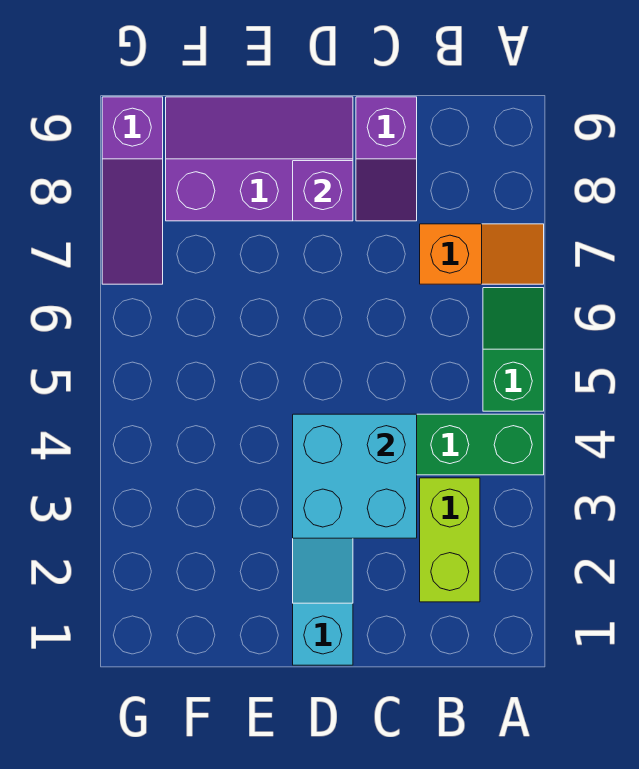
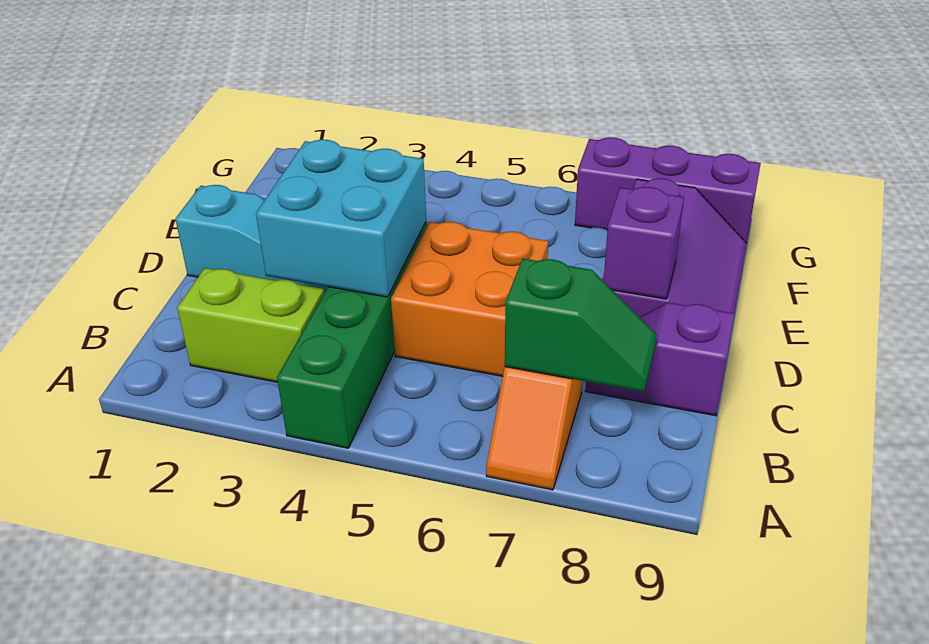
green slope A5:A6 level 1 top 5 -> green slope B7:B8 level 2 top 7
none -> orange brick C5:D6 level 1
purple slope G7:G9 level 1 top 9 -> purple brick G7:G9 level 1

